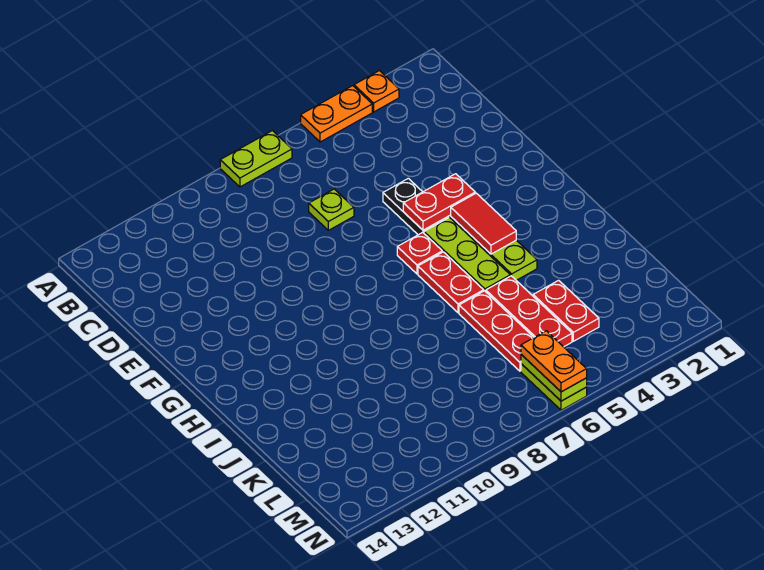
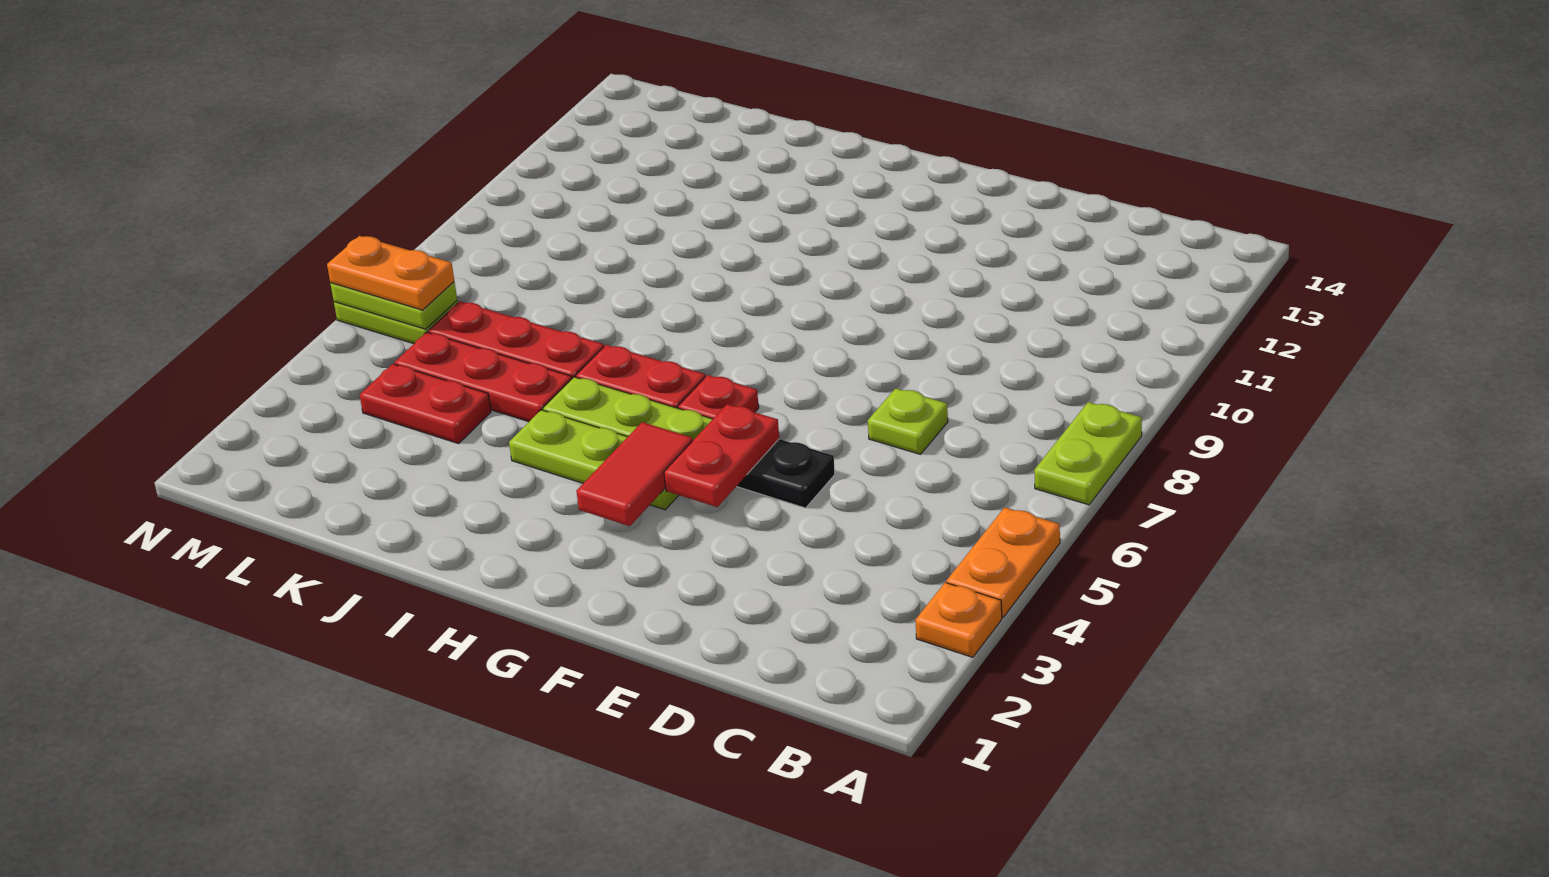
red tile G4:H4 level 2 -> red tile G3:G4 level 2

